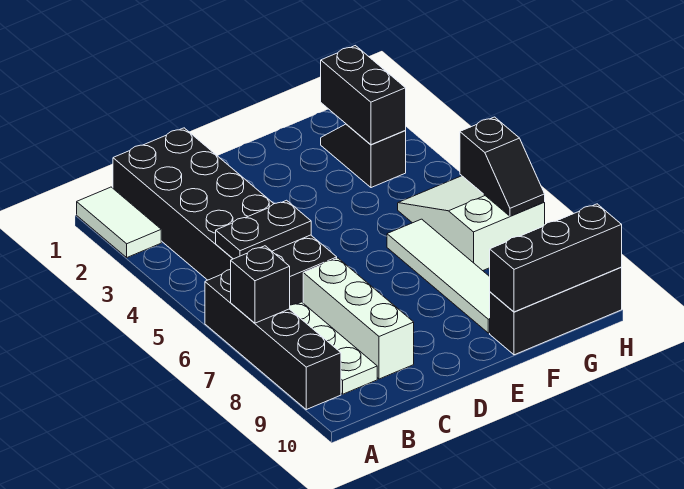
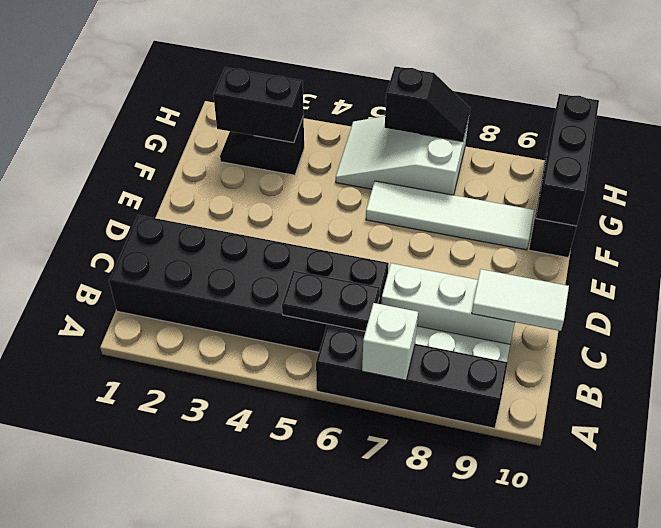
white tile A1:A2 level 1 -> white tile C9:C10 level 2
black brick A7 level 2 -> white brick A7 level 2
black plate B5:C5 level 2 -> black plate B5:B6 level 2

